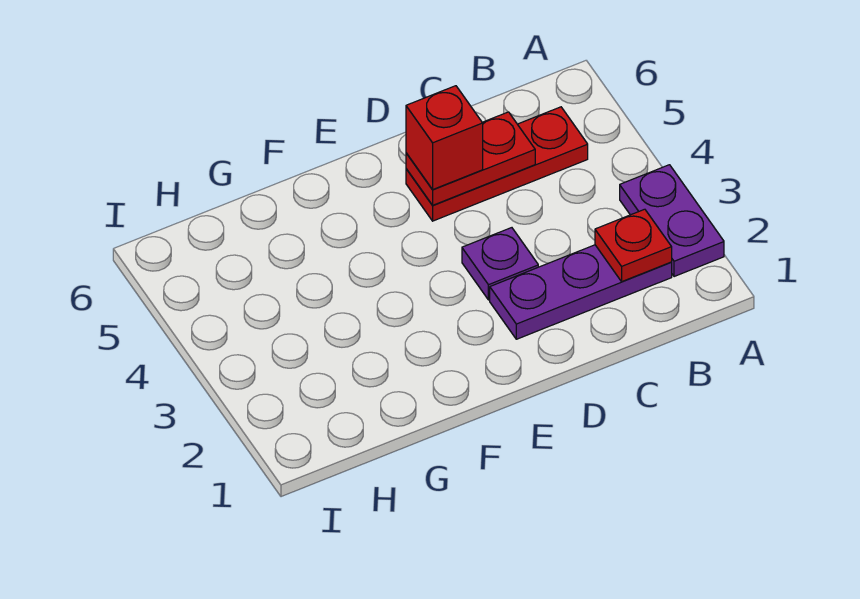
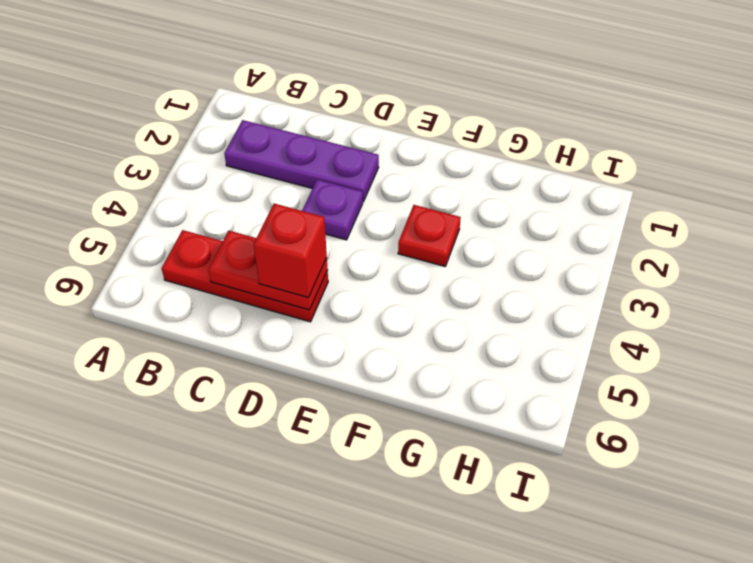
purple plate A2:A3 level 1 -> none
red plate B2 level 2 -> red plate F3 level 1

